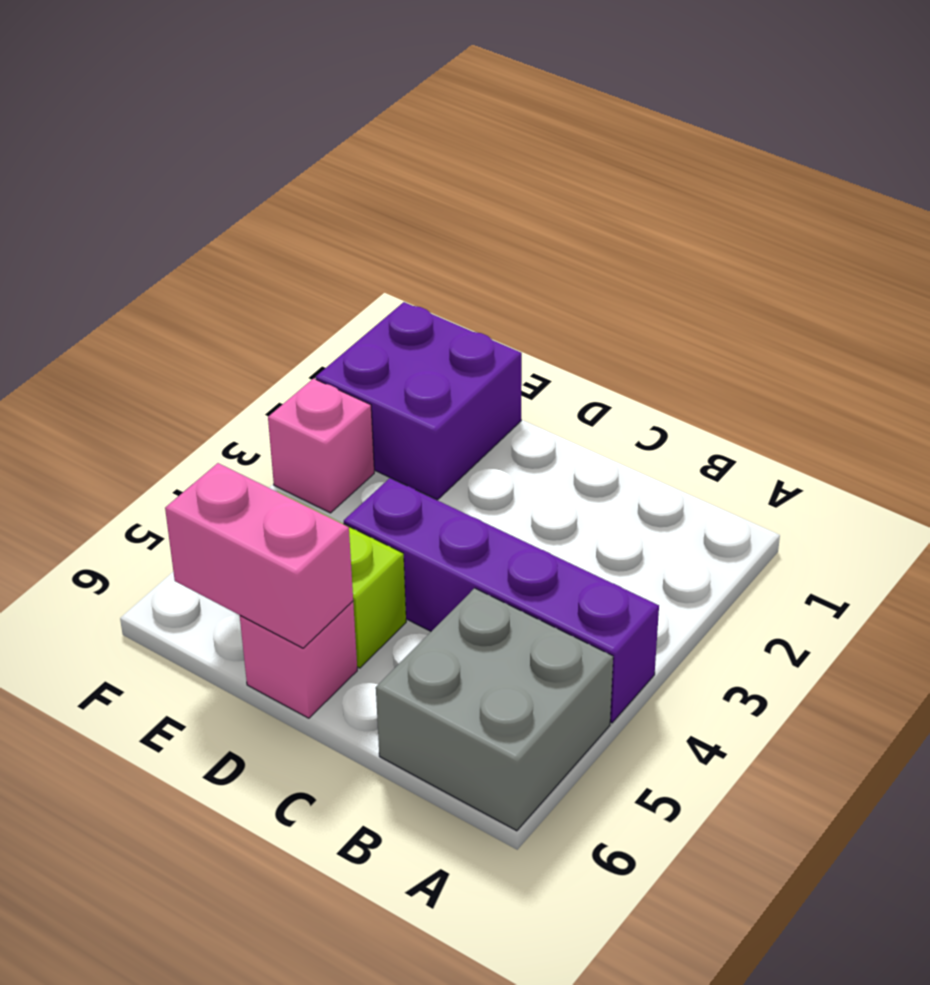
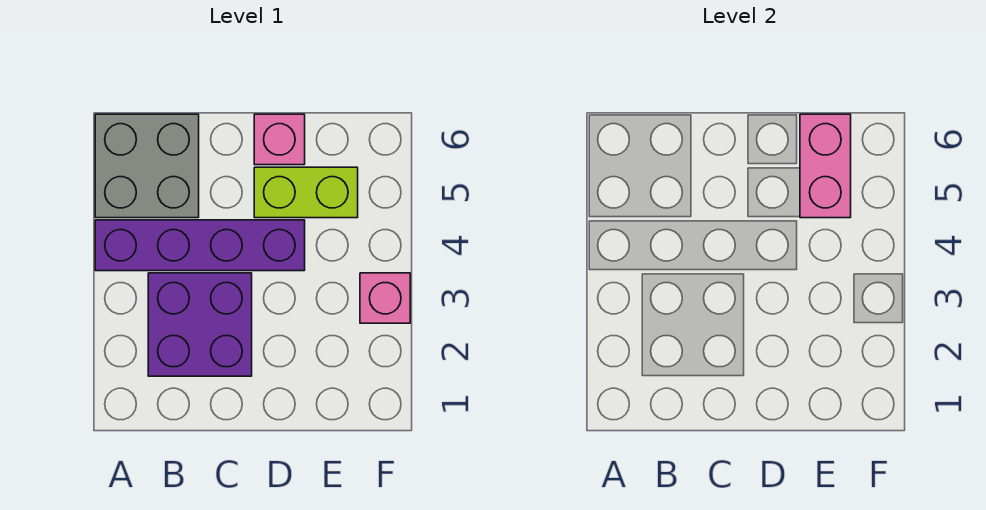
pink brick D6:E6 level 2 -> pink brick E5:E6 level 2
purple brick E1:F2 level 1 -> purple brick B2:C3 level 1

